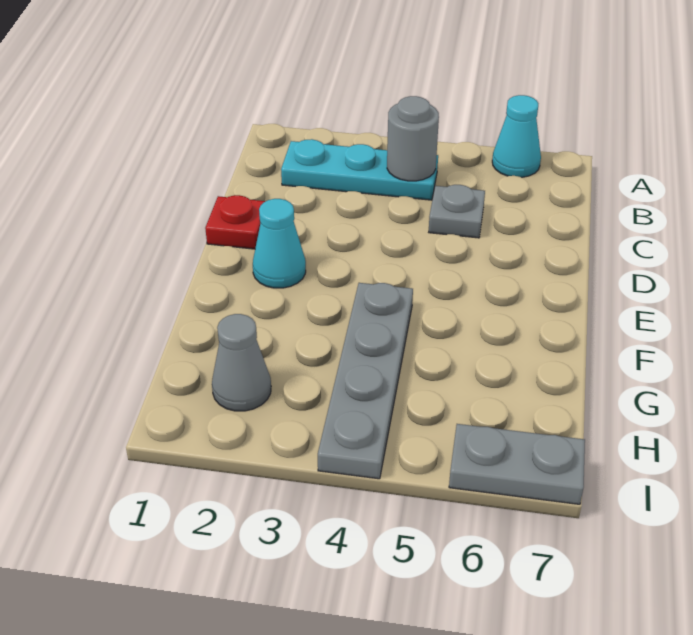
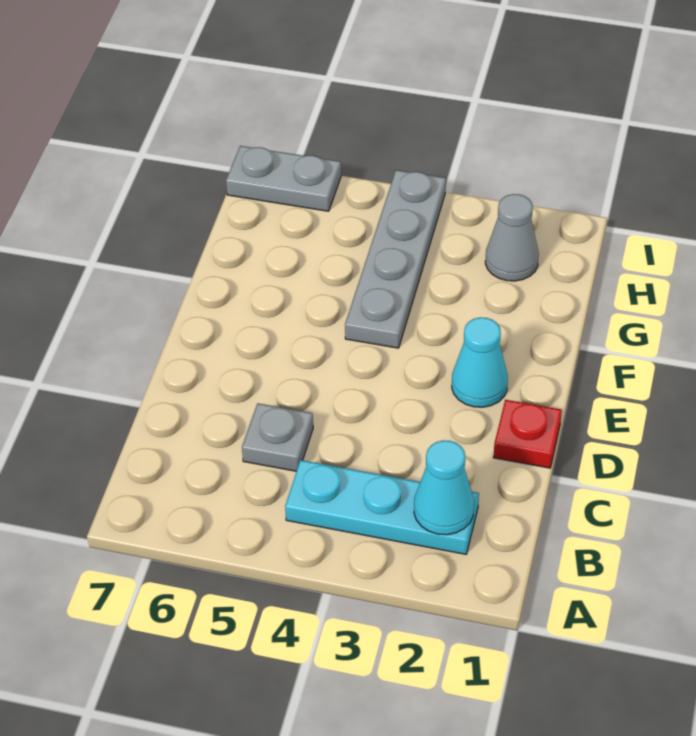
cyan cone A6 level 1 -> cyan cone B2 level 2
grey round brick B4 level 2 -> none

